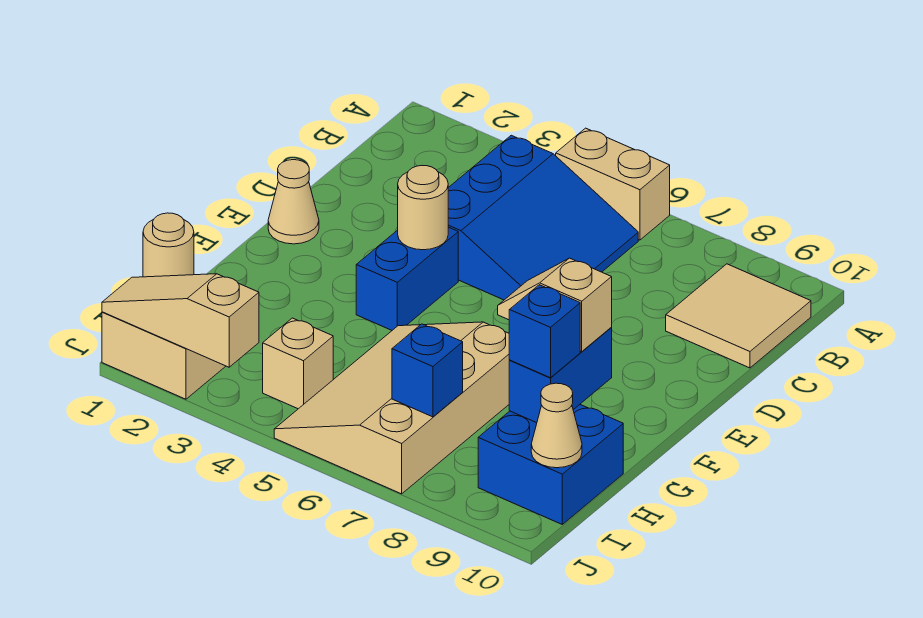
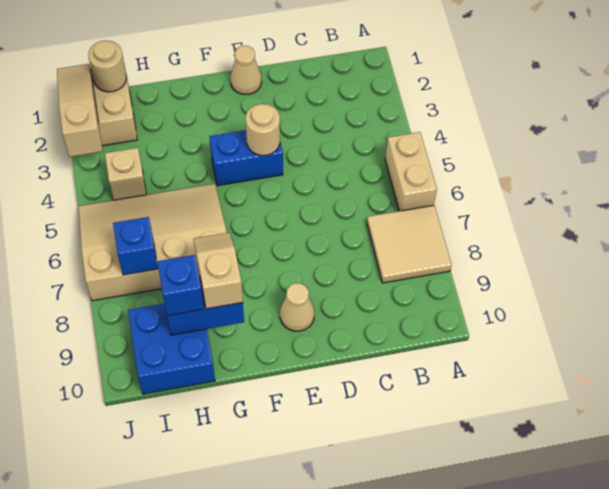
blue slope B4:D6 level 1 top 4 -> none
tan tile B9:C10 level 1 -> tan tile A7:B8 level 1
tan cone I10 level 2 -> tan cone E9 level 1

